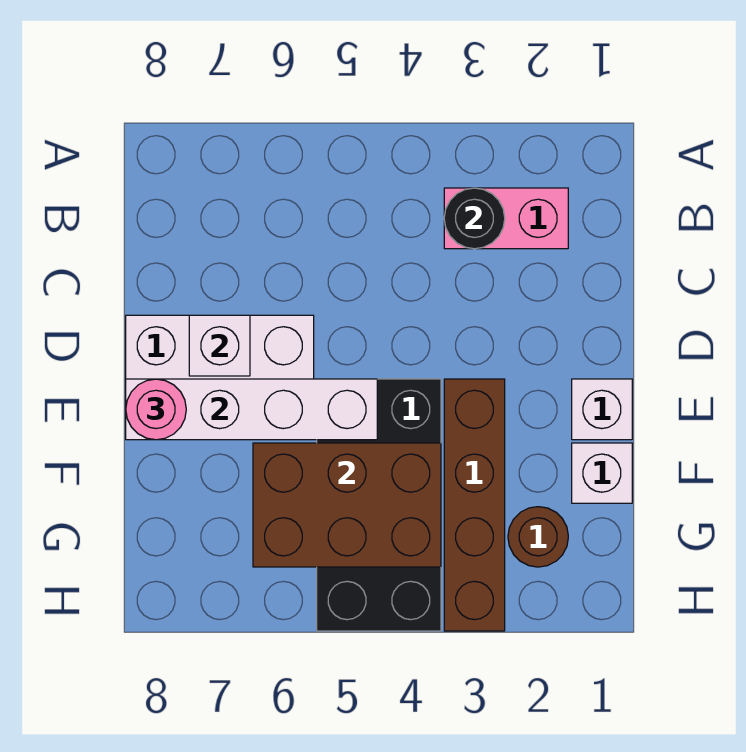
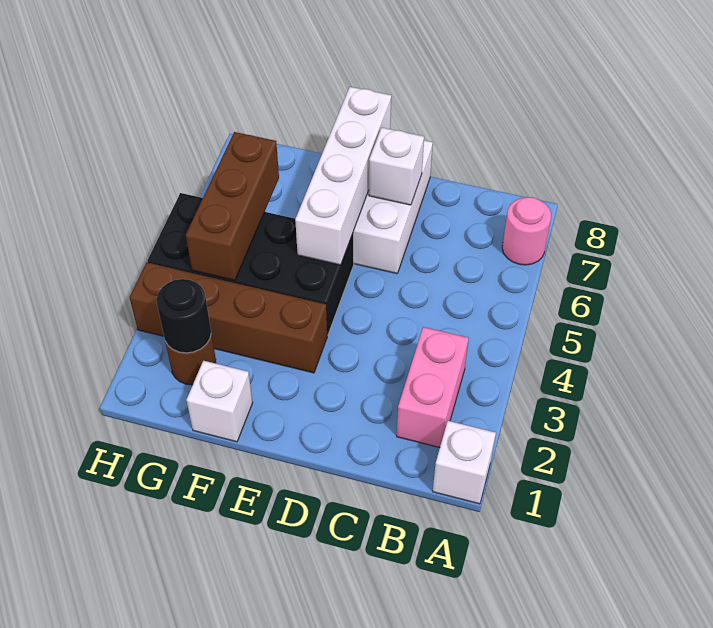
black round brick B3 level 2 -> black round brick G2 level 2
white brick E1 level 1 -> white brick A1 level 1
pink round brick E8 level 3 -> pink round brick A7 level 1
brown brick F4:G6 level 2 -> brown brick G4:G6 level 2

